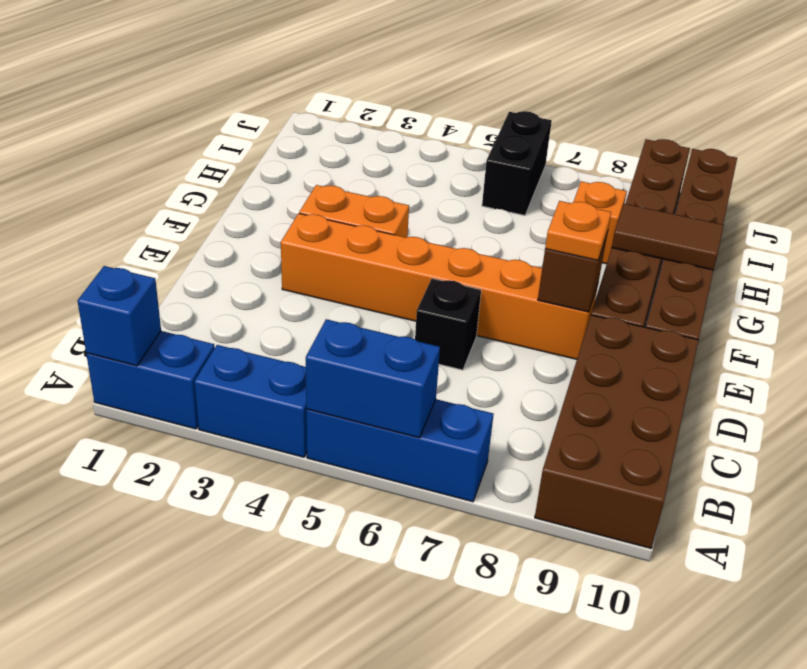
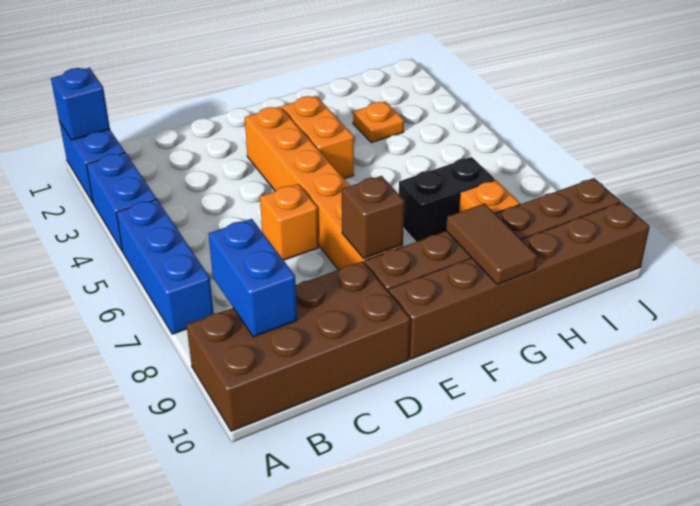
blue brick A5:A6 level 2 -> blue brick B8:B9 level 2
black brick D6 level 1 -> orange brick D6 level 1
orange plate E8 level 3 -> orange plate H3 level 1
black brick I6:J6 level 1 -> black brick G7:H7 level 1

